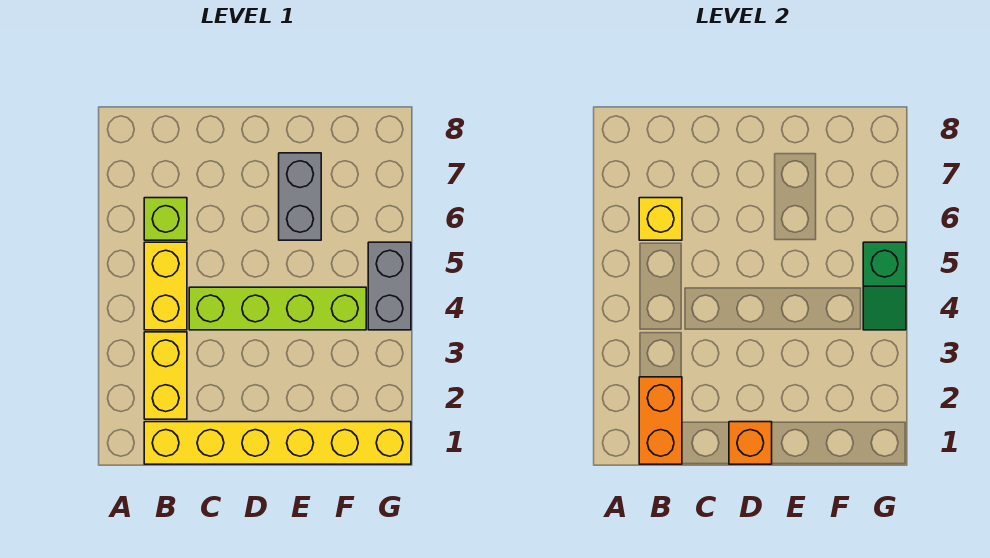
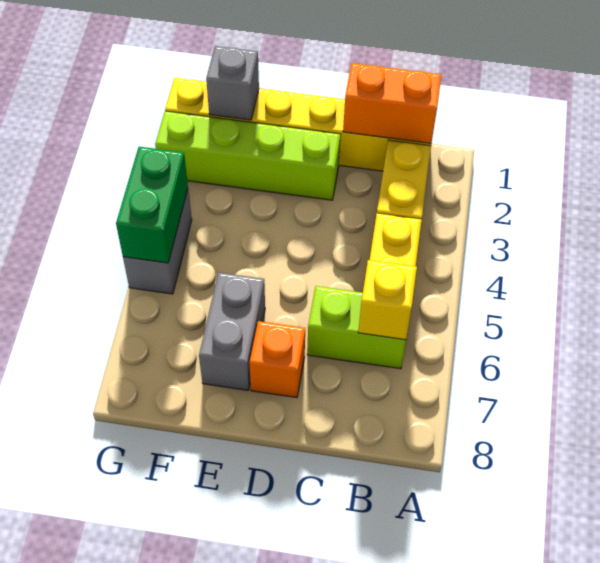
orange brick B1:B2 level 2 -> orange brick B1:C1 level 2
lime brick B6 level 1 -> lime brick B6:C6 level 1
lime brick C4:F4 level 1 -> lime brick D2:G2 level 1
orange brick D1 level 2 -> orange brick D7 level 1
none -> grey brick F1 level 2
green slope G4:G5 level 2 top 5 -> green brick G4:G5 level 2

